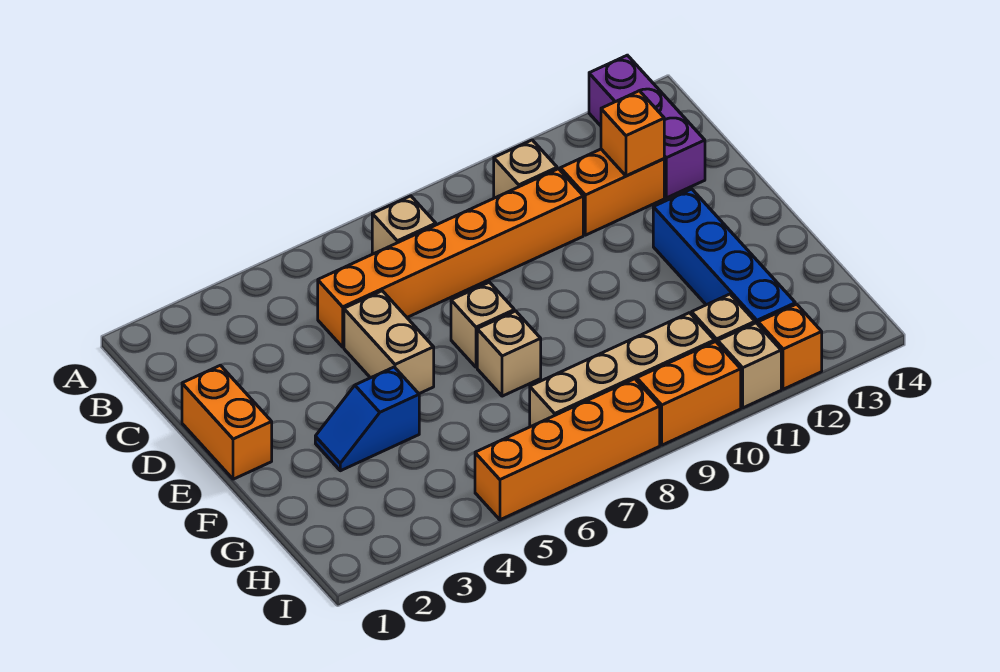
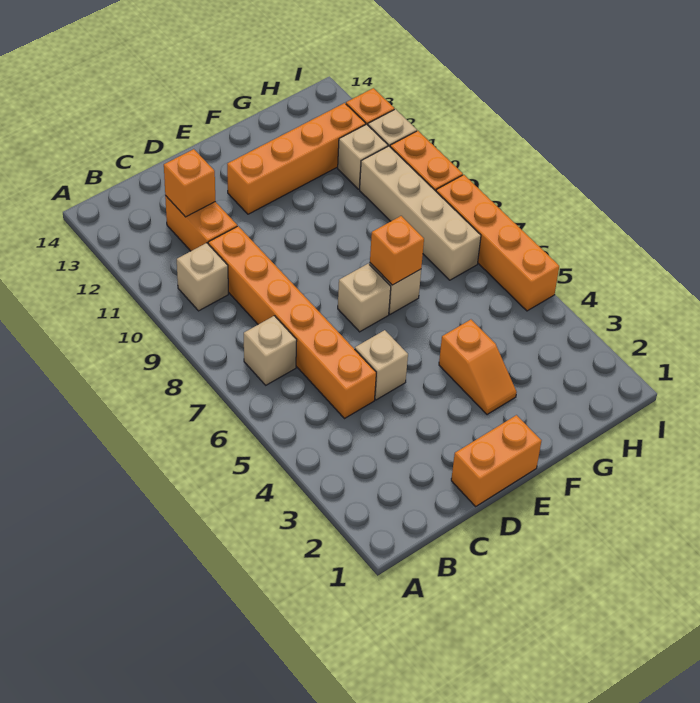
purple brick A13:C13 level 1 -> none
tan brick D5:E5 level 1 -> tan brick D5 level 1
blue brick E12:H12 level 1 -> orange brick E12:H12 level 1
blue slope F3:F4 level 1 top 4 -> orange slope F3:F4 level 1 top 4
none -> orange brick F7 level 2

